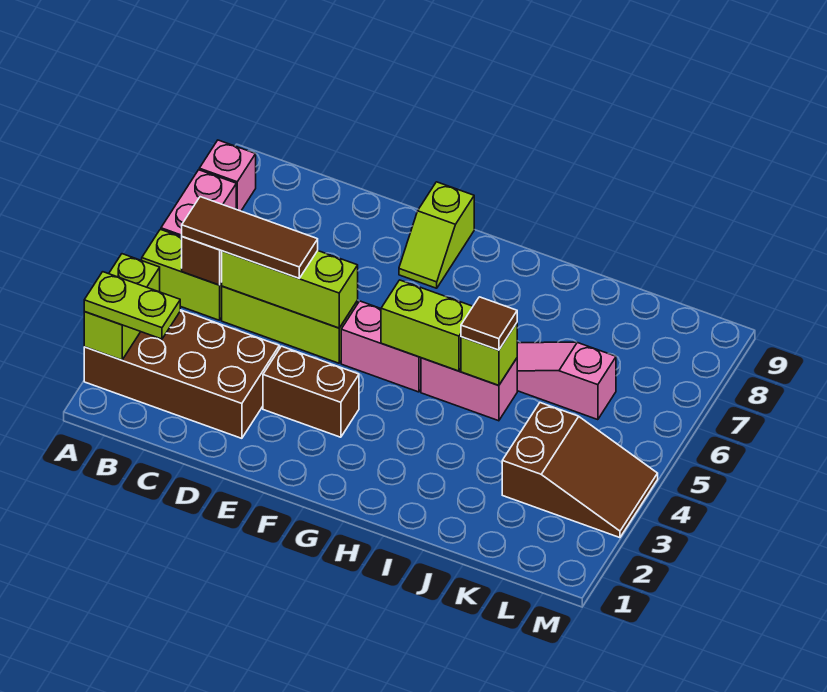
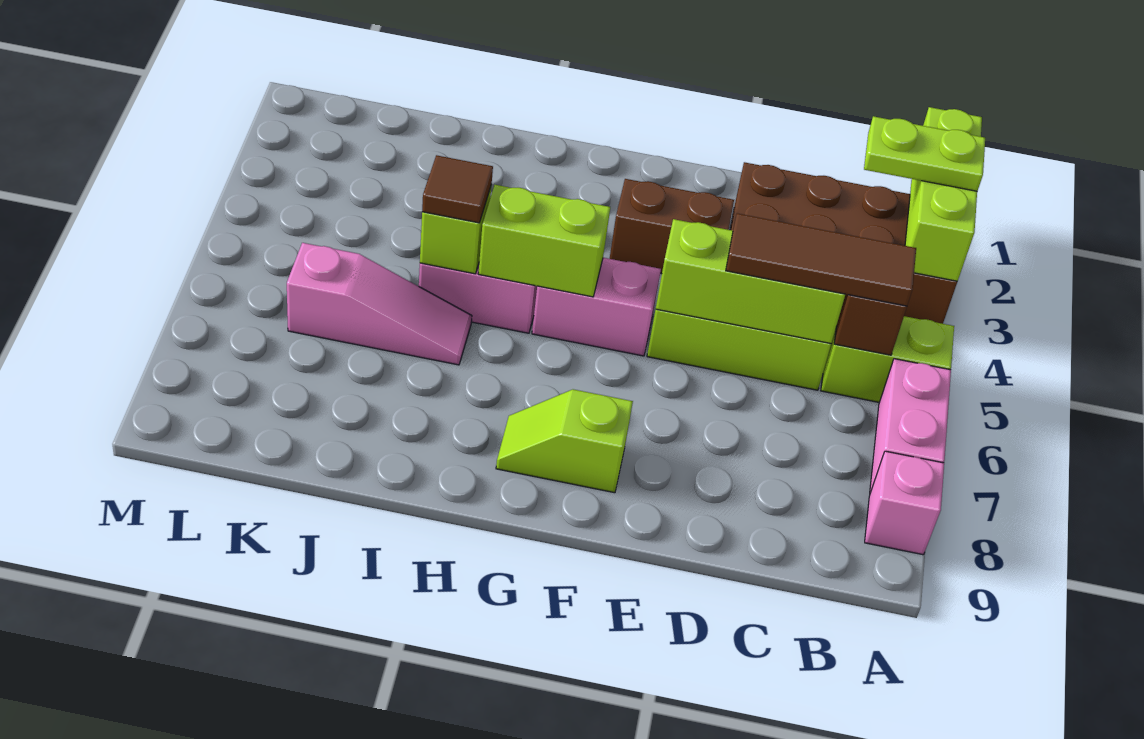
lime brick A2:A3 level 2 -> lime brick A1:A3 level 2
lime slope F8:F9 level 1 top 9 -> lime slope F8:G8 level 1 top F
brown slope K3:M4 level 1 top K -> none

